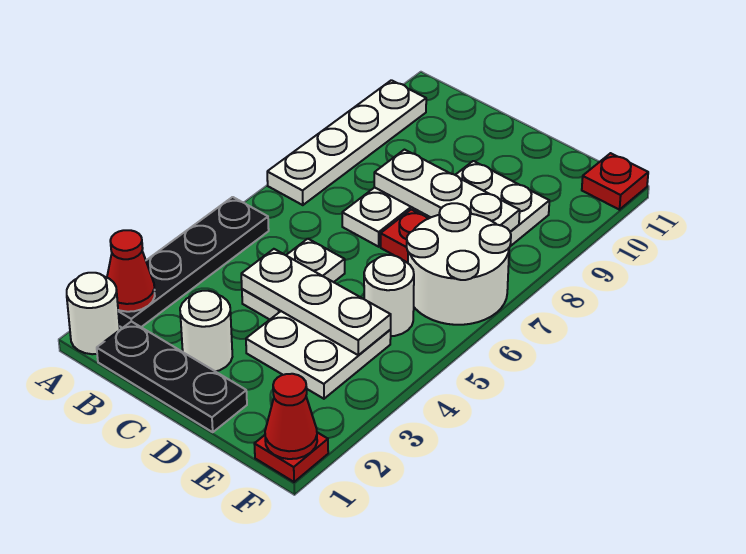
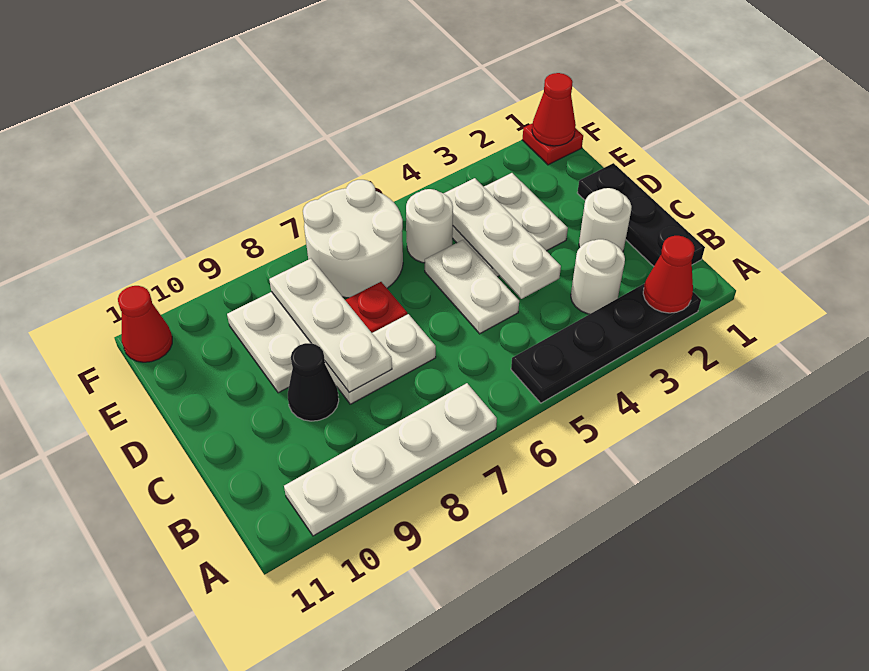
white round brick A1 level 1 -> white round brick B3 level 1
white plate C4:C5 level 1 -> white plate C5:D5 level 1
none -> black cone C9 level 1
red plate F11 level 1 -> red cone F11 level 1

